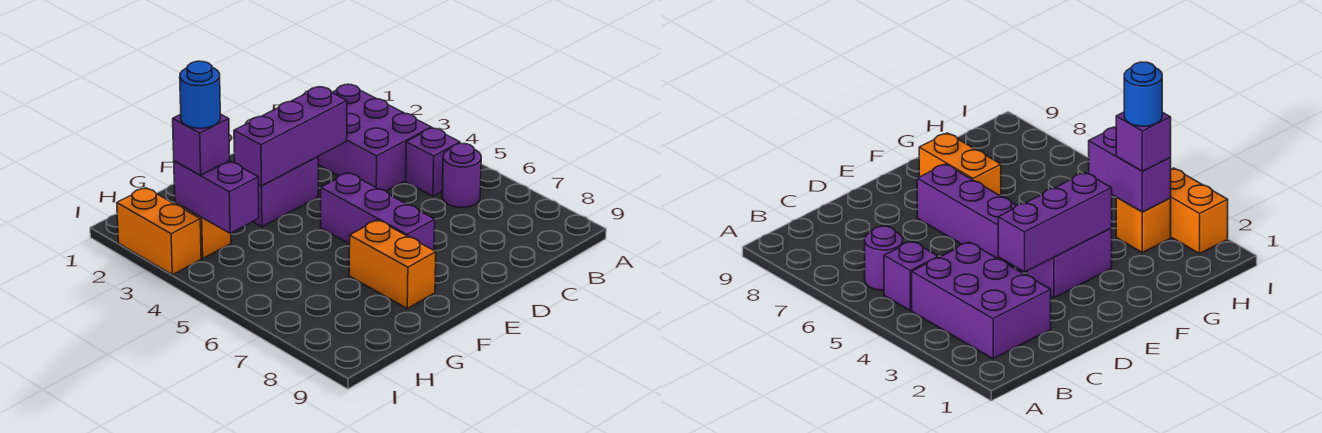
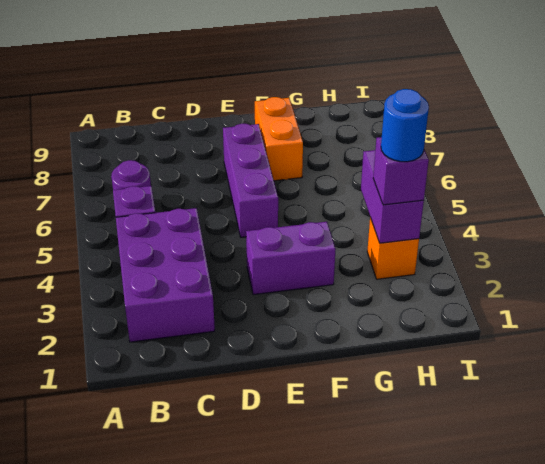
purple brick D3:F3 level 2 -> none
orange brick I2:I3 level 1 -> none

